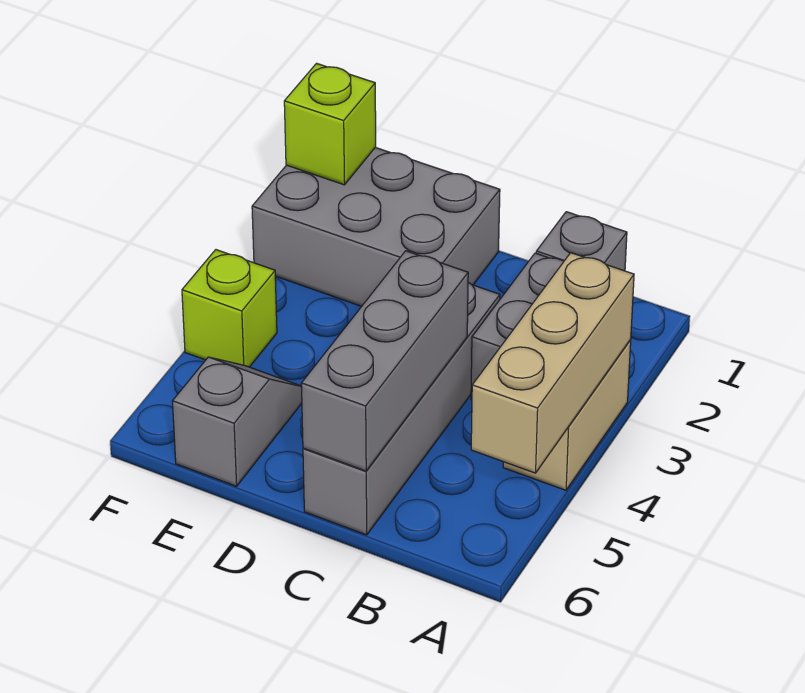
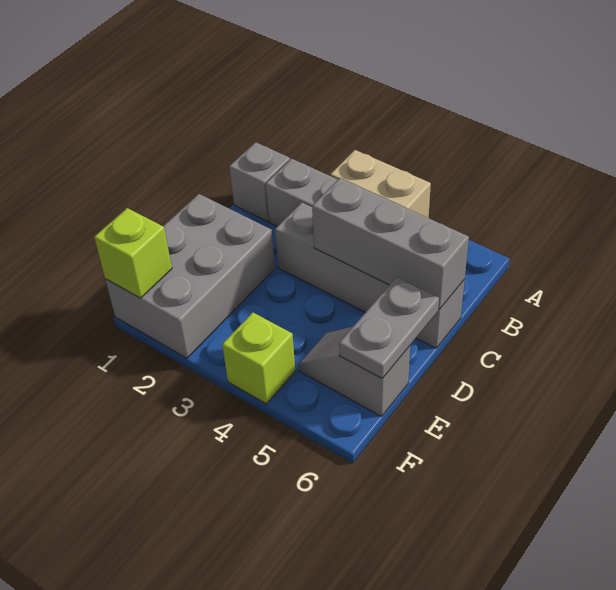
tan brick A3:A5 level 2 -> none
none -> grey plate D6:E6 level 2

